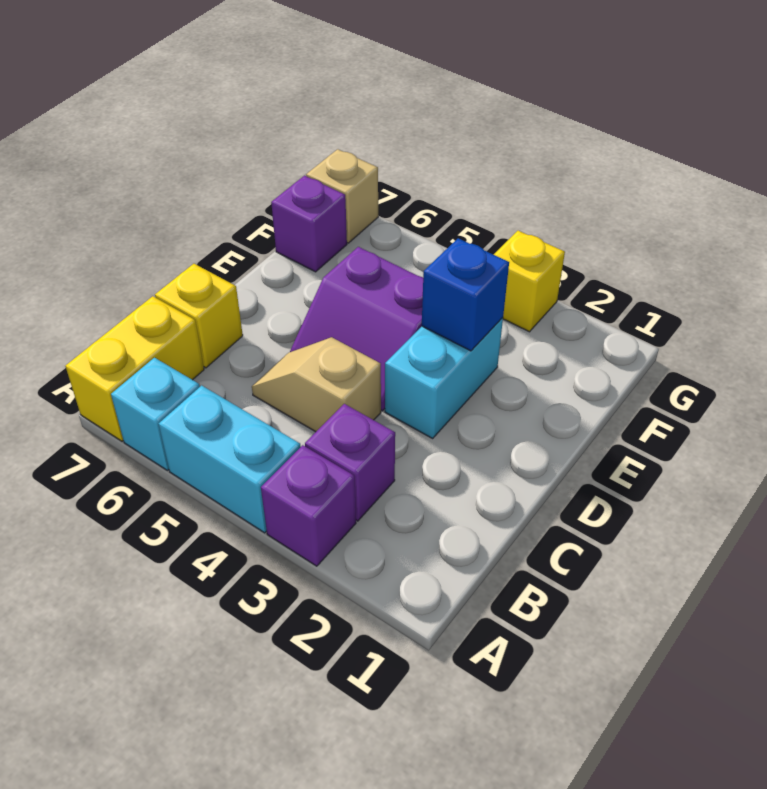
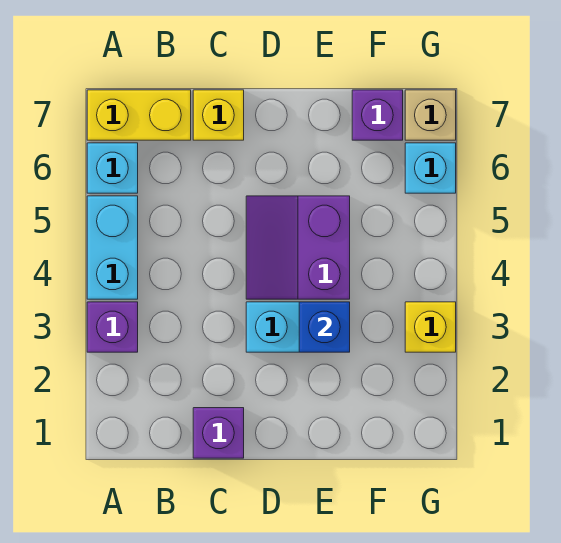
purple brick B3 level 1 -> purple brick C1 level 1
tan slope C4:C5 level 1 top 4 -> none
none -> cyan brick G6 level 1

